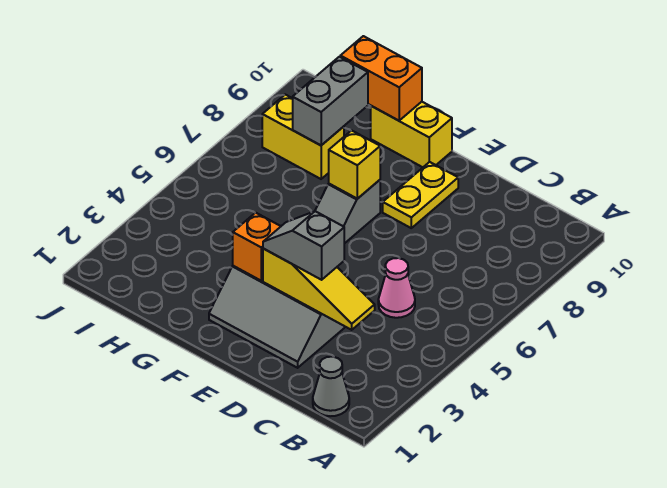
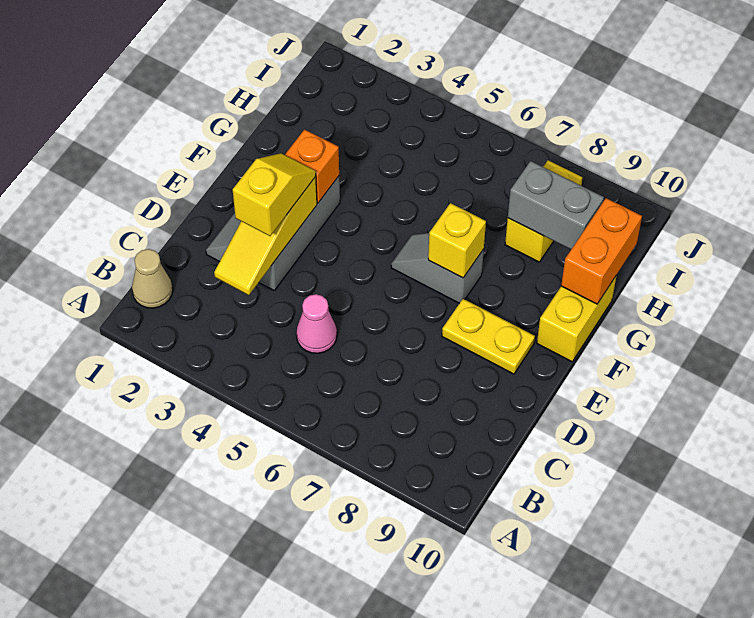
grey cone B1 level 1 -> tan cone B1 level 1
grey slope D3:E3 level 3 top D -> yellow slope D3:E3 level 3 top D

